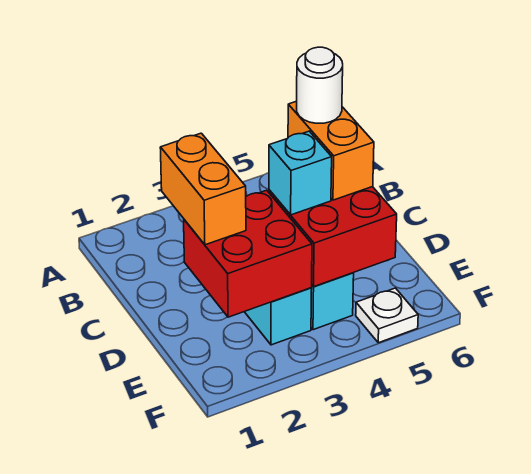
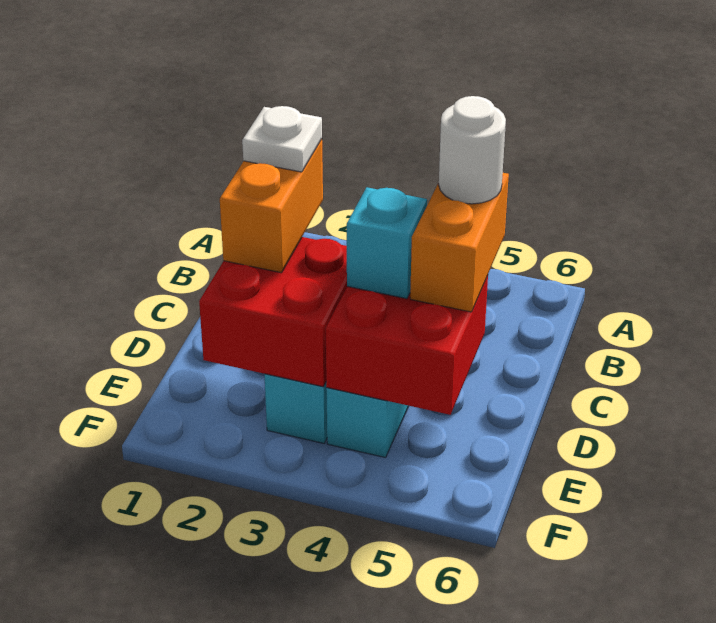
white plate F5 level 1 -> white plate C2 level 4

